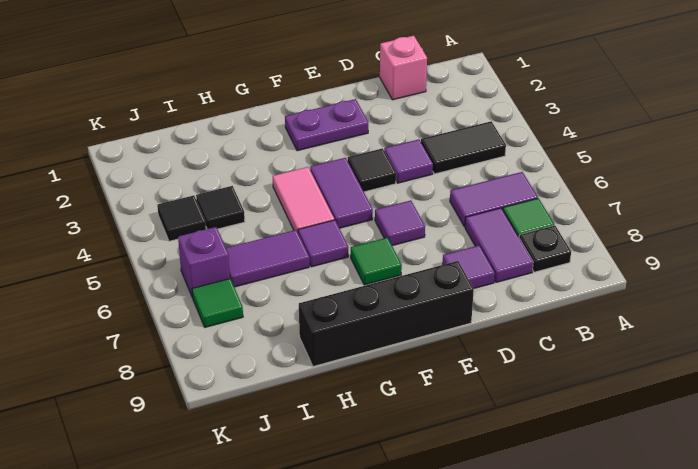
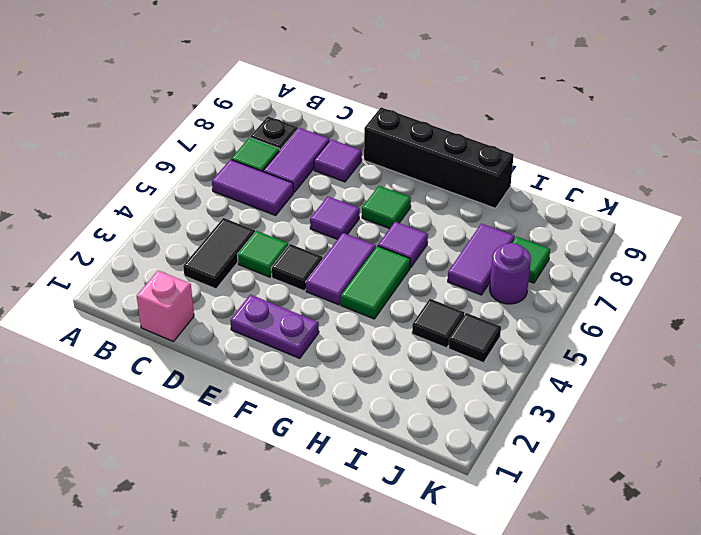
black tile B4:C4 level 1 -> black tile C3:C4 level 1
purple tile D4 level 1 -> green tile D4 level 1
pink tile G4:G5 level 1 -> green tile G4:G5 level 1
purple tile H6:I6 level 1 -> purple tile I6:I7 level 1
purple brick J6 level 1 -> purple round brick J6 level 1

